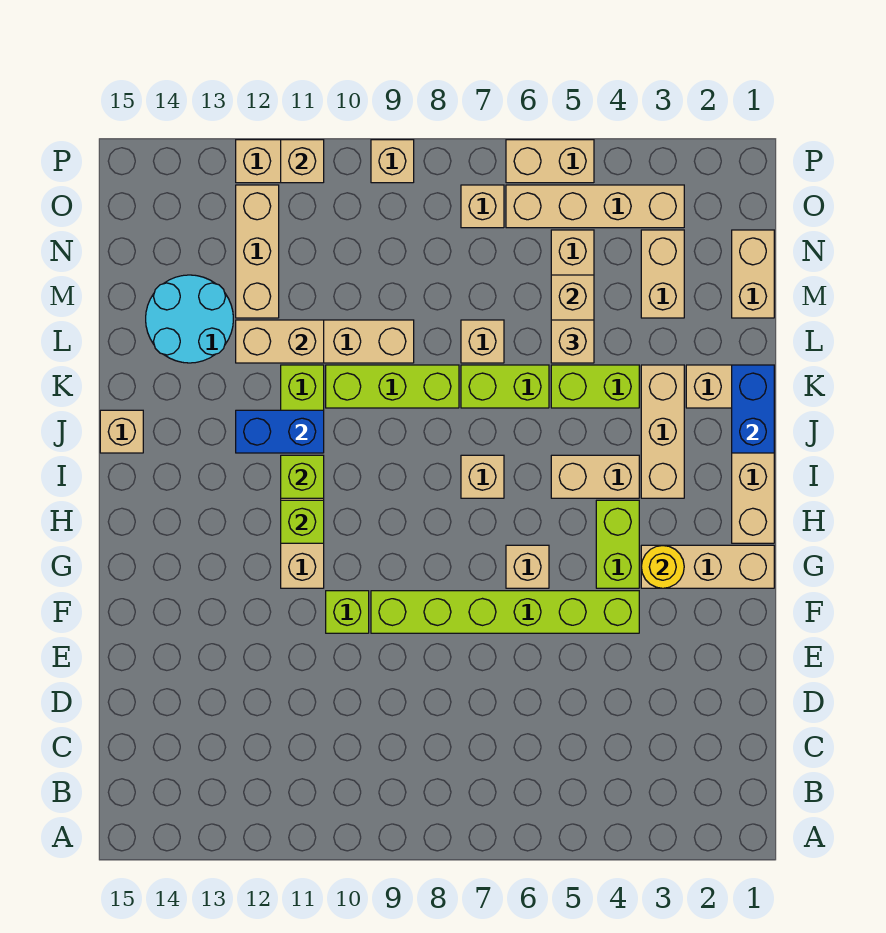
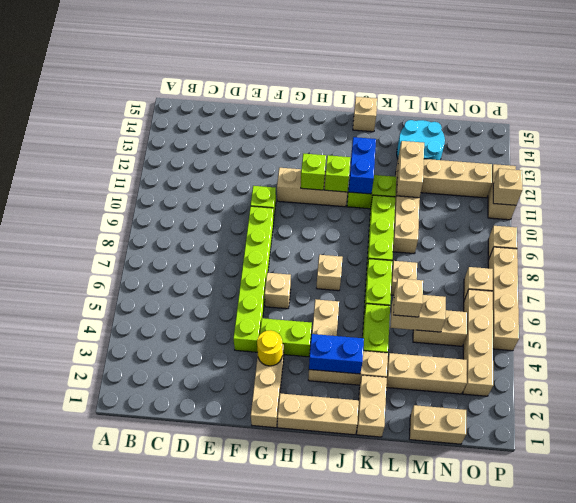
blue brick J1:K1 level 2 -> blue brick I3:J3 level 2
tan brick M3:N3 level 1 -> tan brick L3:N3 level 1
tan brick P5:P6 level 1 -> tan brick P5:P8 level 1

